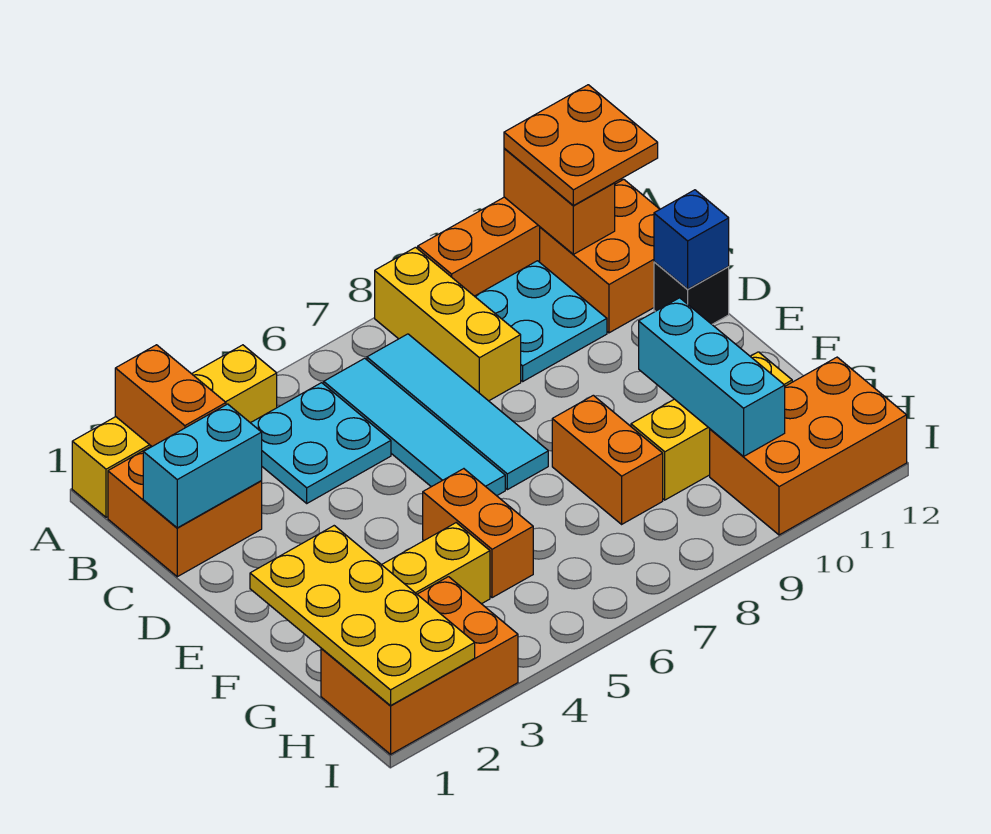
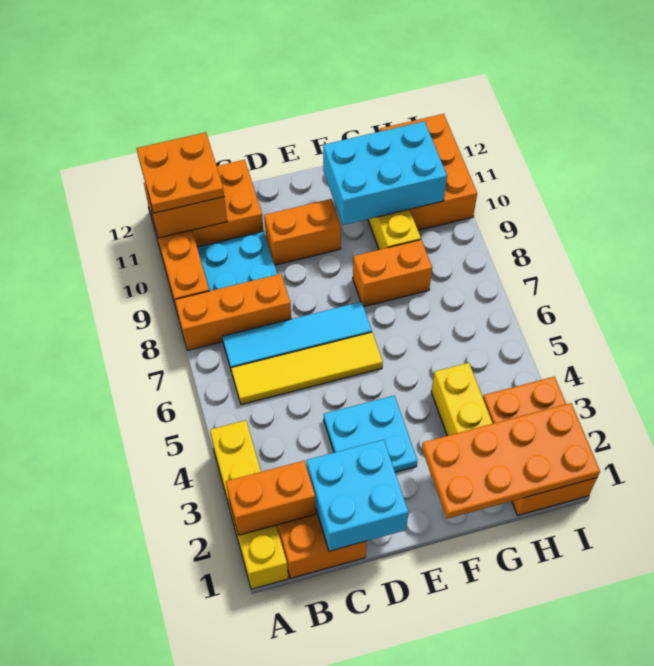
yellow brick A8:C8 level 1 -> orange brick A8:C8 level 1
cyan plate B4:C5 level 1 -> cyan plate D3:E4 level 1
cyan tile B6:E6 level 1 -> yellow tile B6:E6 level 1
cyan brick C1:C2 level 2 -> cyan brick C1:D2 level 2
black brick D12 level 1 -> none
blue brick D12 level 2 -> none
yellow plate F1:I2 level 2 -> orange plate F1:I2 level 2
orange brick F5:G5 level 1 -> orange brick D10:E10 level 1
cyan brick F10:H10 level 2 -> cyan brick F10:H11 level 2

